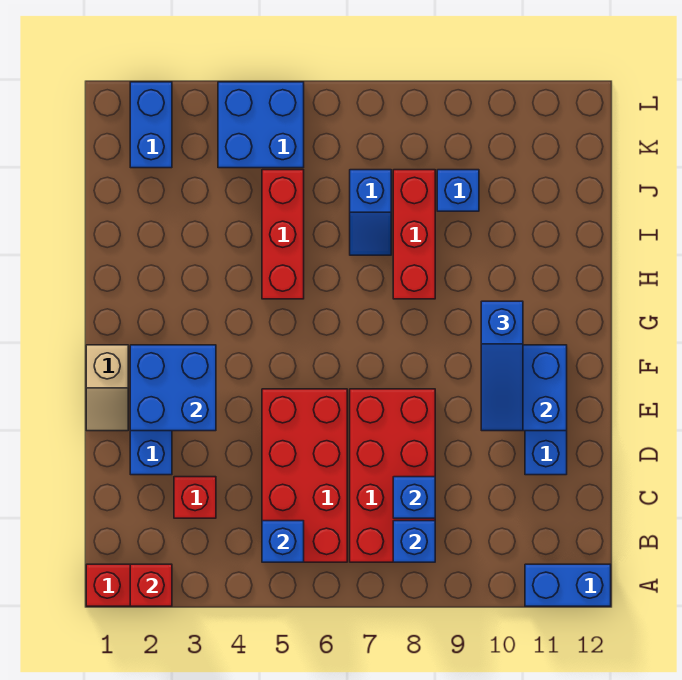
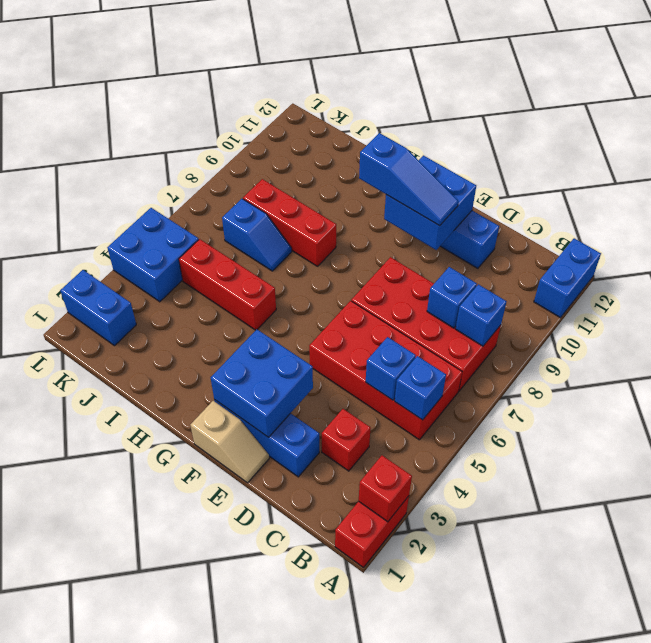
blue brick J9 level 1 -> blue brick C5 level 2

